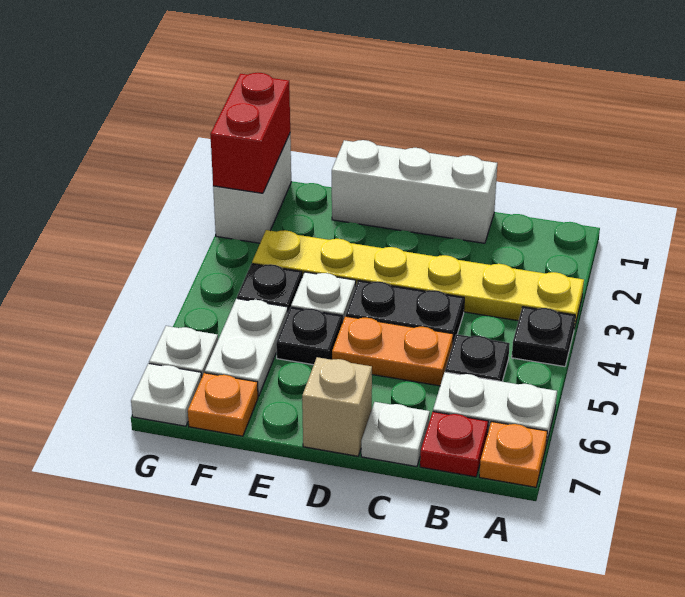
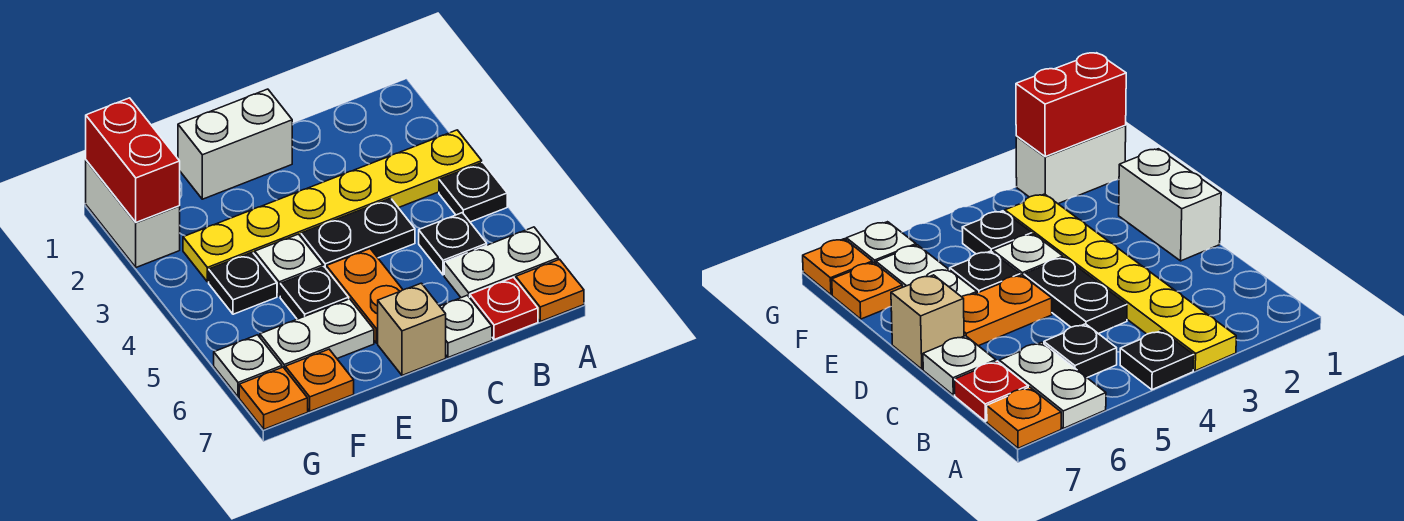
white brick C1:E1 level 1 -> white brick D1:E1 level 1
orange plate C5:D5 level 1 -> orange plate D5:D6 level 1
white plate F5:F6 level 1 -> white plate E6:F6 level 1
white plate G7 level 1 -> orange plate G7 level 1

